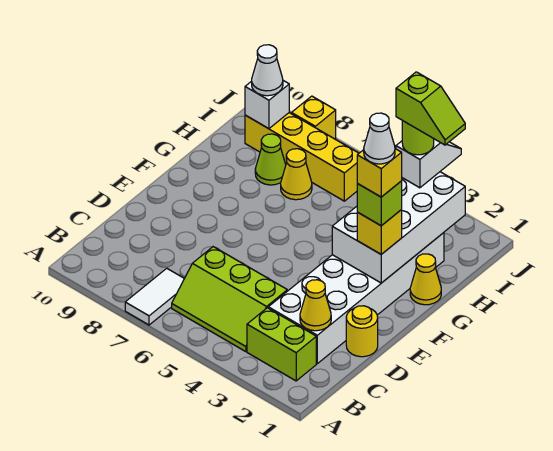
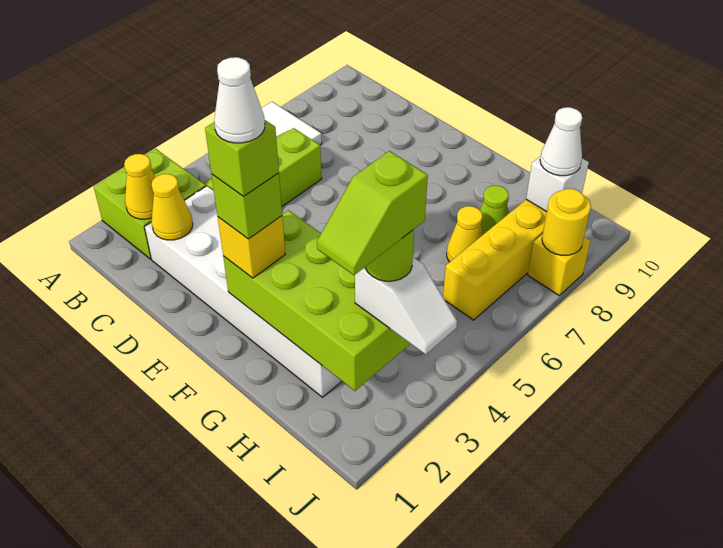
lime brick B2:B3 level 1 -> lime brick A2:B3 level 1
yellow round brick D1 level 1 -> yellow round brick J8 level 2
white brick F2:I3 level 2 -> lime brick F2:I3 level 2
yellow brick F2 level 5 -> lime brick F2 level 5
yellow cone G1 level 1 -> yellow cone B2 level 2

